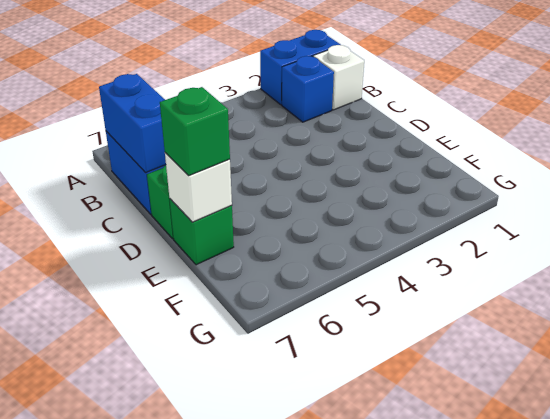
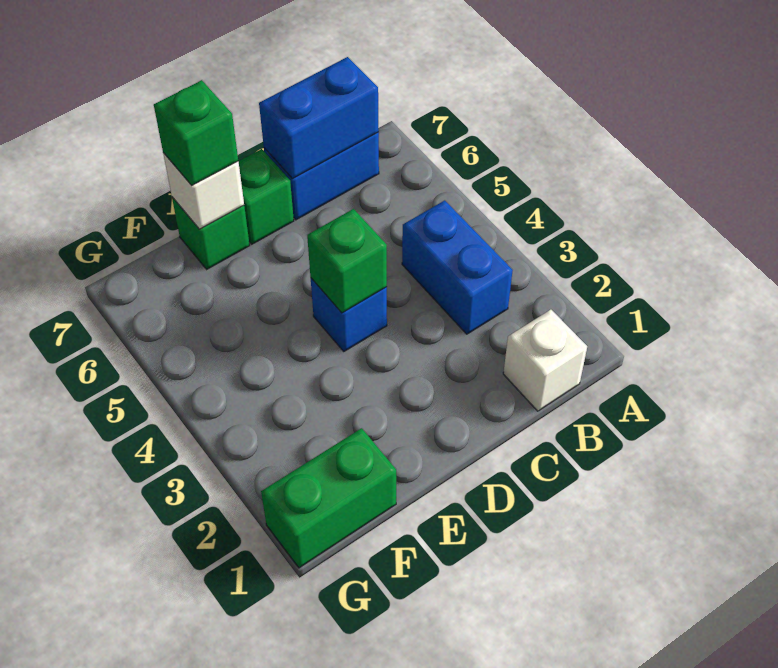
blue brick A1:A2 level 1 -> blue brick B3:B4 level 1
blue brick B2 level 1 -> blue brick D4 level 1
none -> green brick D4 level 2
none -> green brick F1:G1 level 1

